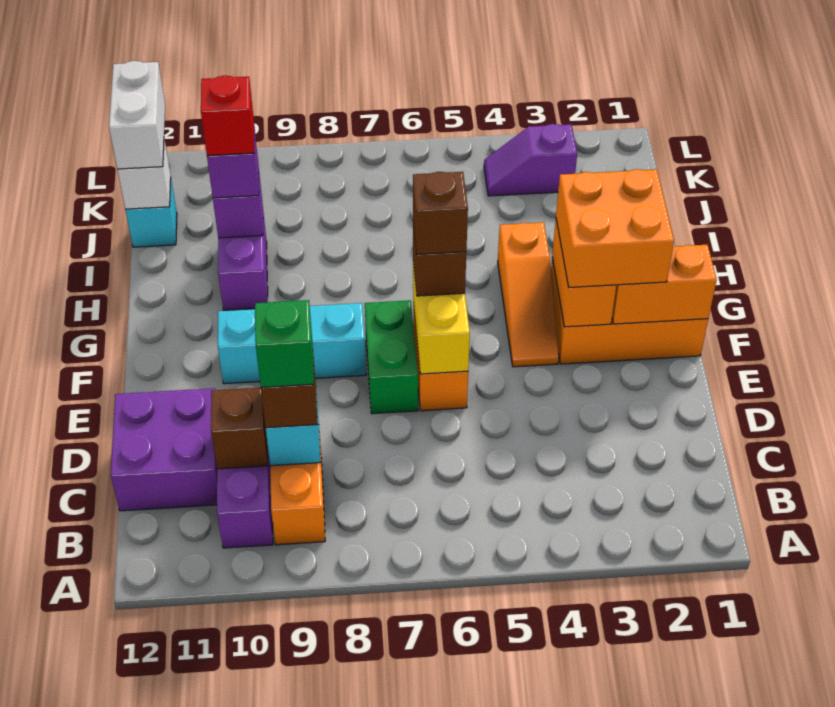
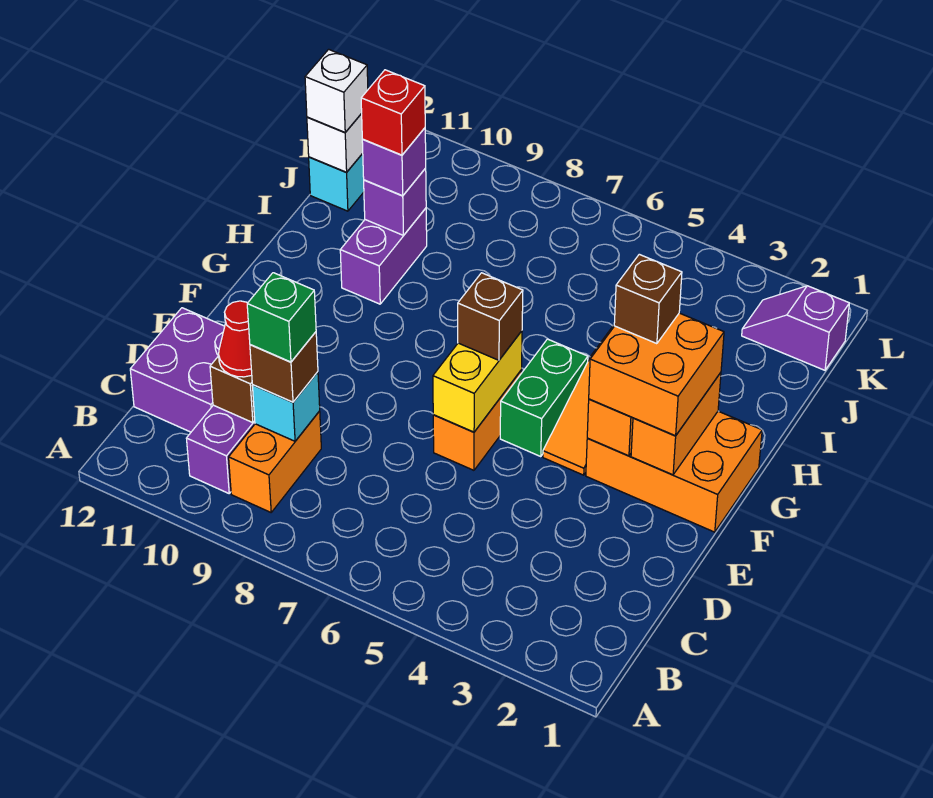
none -> red cone C10 level 3
green brick E7:F7 level 1 -> green brick F5:G5 level 1
orange brick F1:F2 level 2 -> orange brick F2:G2 level 2
brown brick F6 level 4 -> brown brick G3 level 4
cyan brick F8:F10 level 1 -> none
white brick J12:K12 level 3 -> white brick J12 level 3
purple slope K3:K4 level 1 top 3 -> purple slope K1:K2 level 1 top 1

